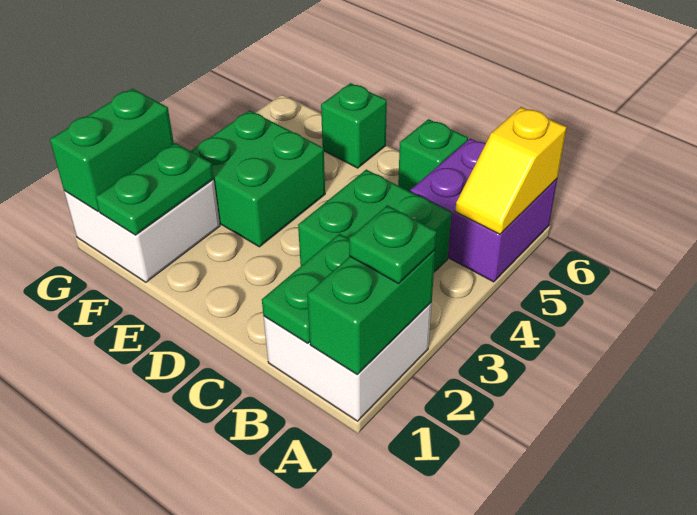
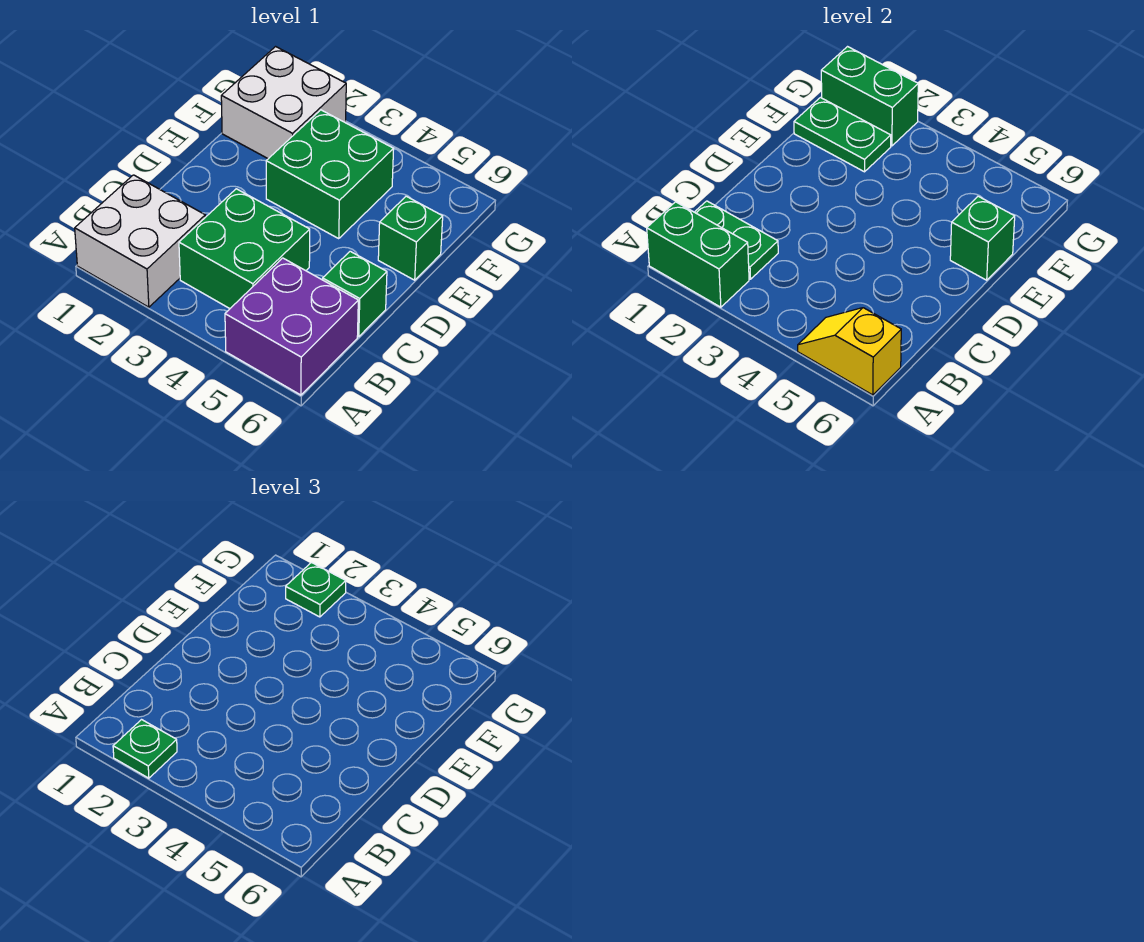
none -> green brick E6 level 2
none -> green plate G2 level 3

